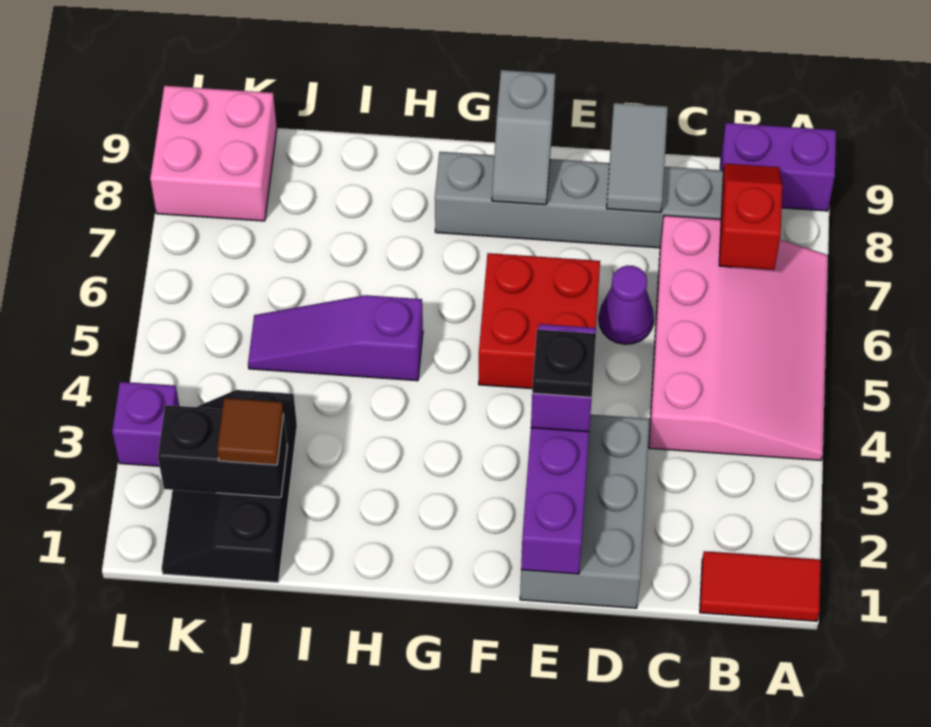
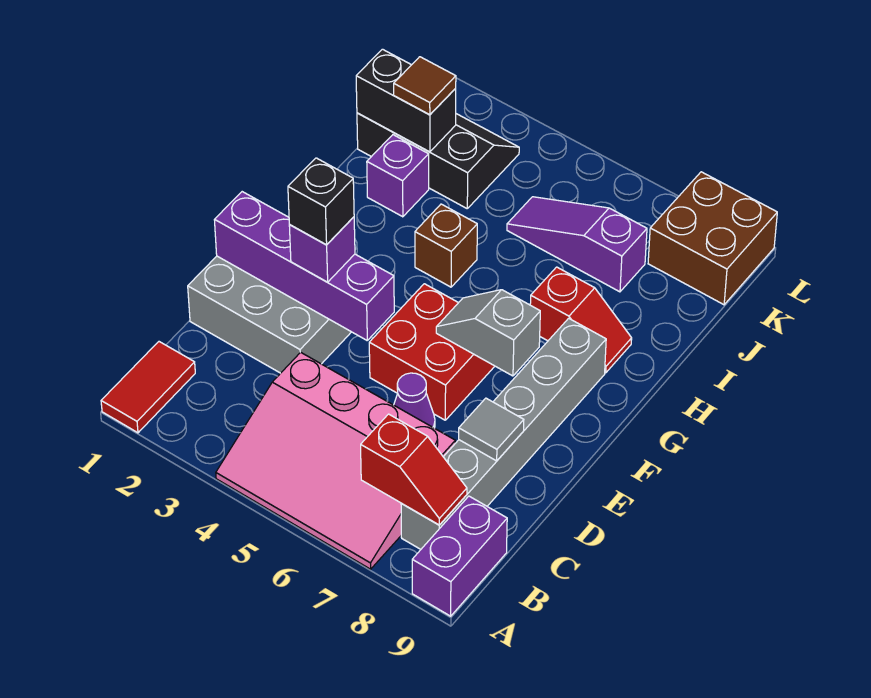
grey tile D8:D9 level 2 -> grey tile D8 level 2
black plate E3 level 4 -> black brick E3 level 4
grey slope F8:F9 level 2 top 9 -> grey slope F6:F7 level 2 top 7
none -> brown brick H4 level 1
purple slope H5:J5 level 1 top H -> purple slope J5:J7 level 1 top 7
none -> red slope H7:H8 level 1 top 7
black brick J2:K2 level 2 -> black brick J1:J2 level 2
pink brick K8:L9 level 1 -> brown brick K8:L9 level 1
purple brick L3 level 1 -> purple brick I2 level 1

